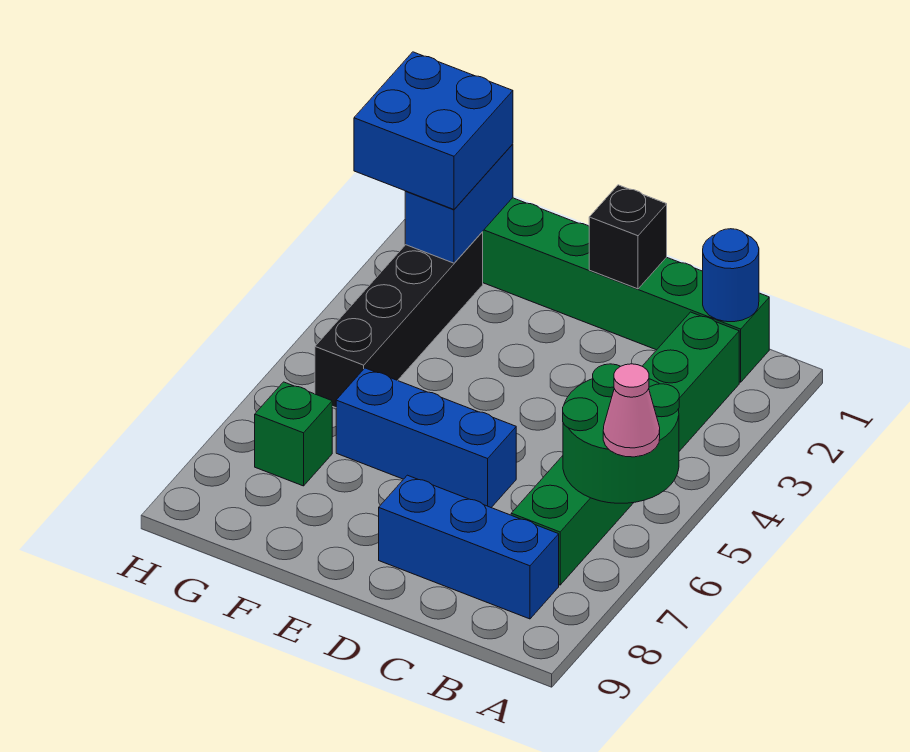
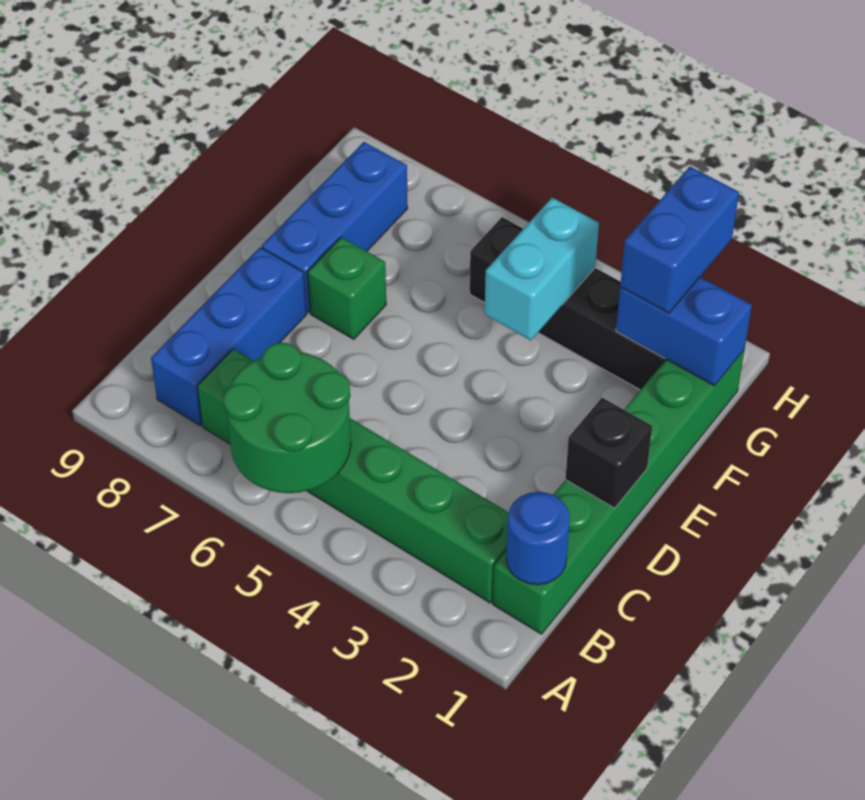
pink cone A6 level 3 -> none
blue brick D6:F6 level 1 -> blue brick E8:G8 level 1
none -> cyan brick F4:G4 level 2
blue brick G1:H2 level 3 -> blue brick G2:H2 level 3
green brick G7 level 1 -> green brick E7 level 1

